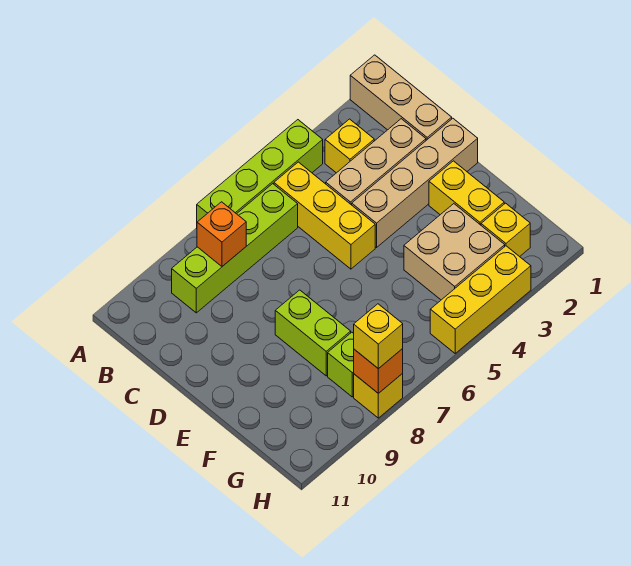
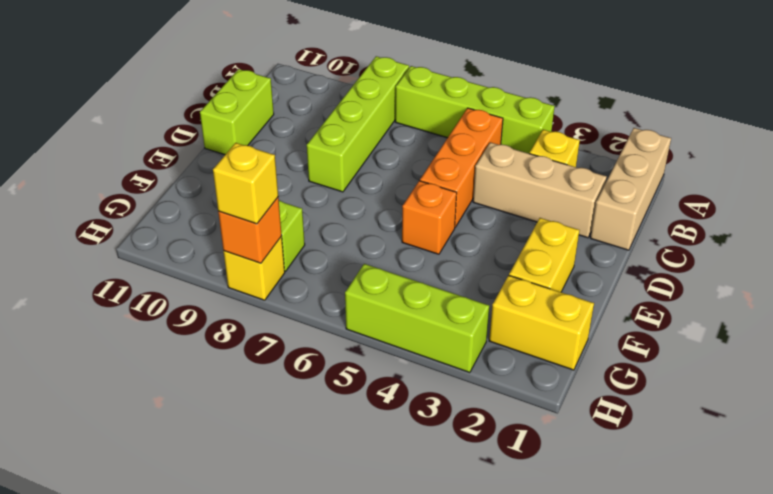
yellow brick B5:D5 level 1 -> orange brick B5:D5 level 1
lime brick B6:B9 level 1 -> lime brick A8:D8 level 1
orange brick B8 level 2 -> orange brick E5 level 1
tan brick D1:D4 level 1 -> none
lime brick E8:F8 level 1 -> lime brick C11:D11 level 1
tan brick F3:G4 level 1 -> none
yellow brick G2 level 1 -> yellow brick G1:G2 level 1
yellow brick H3:H5 level 1 -> lime brick H3:H5 level 1

